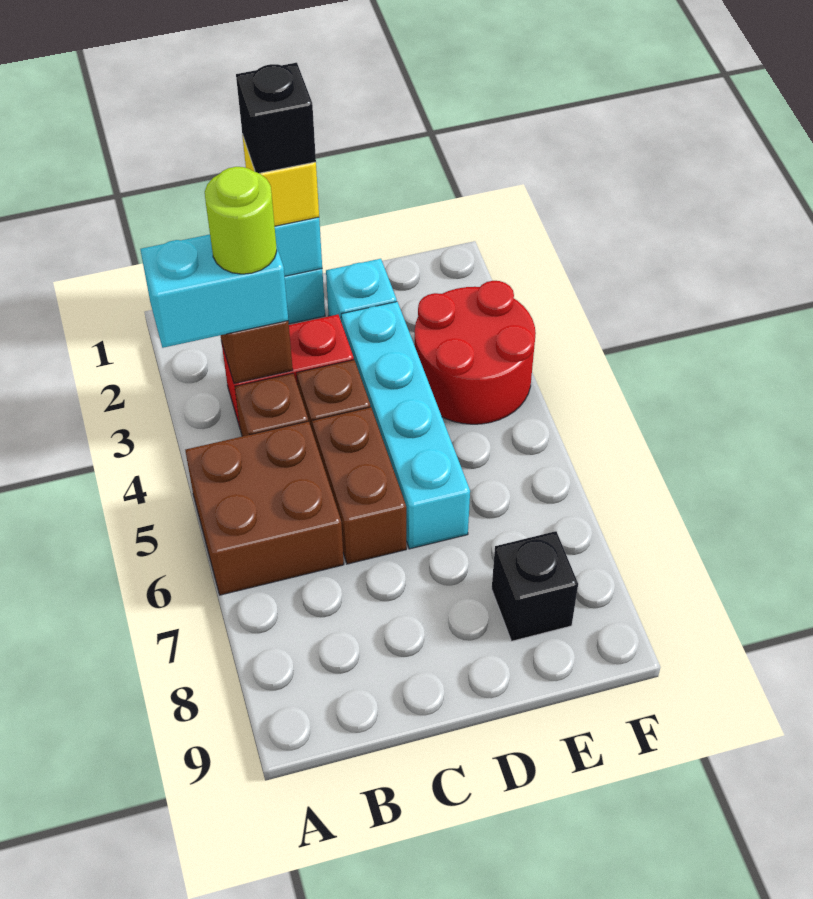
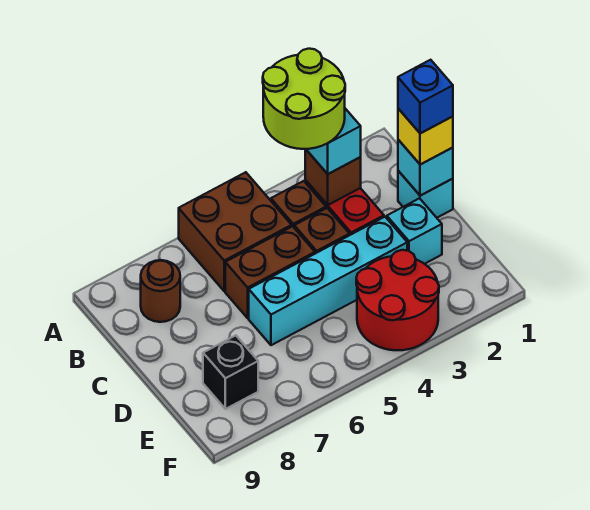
lime round brick B3 level 4 -> lime round brick A3:B4 level 4
none -> brown round brick B8 level 1
black brick C1 level 4 -> blue brick C1 level 4

